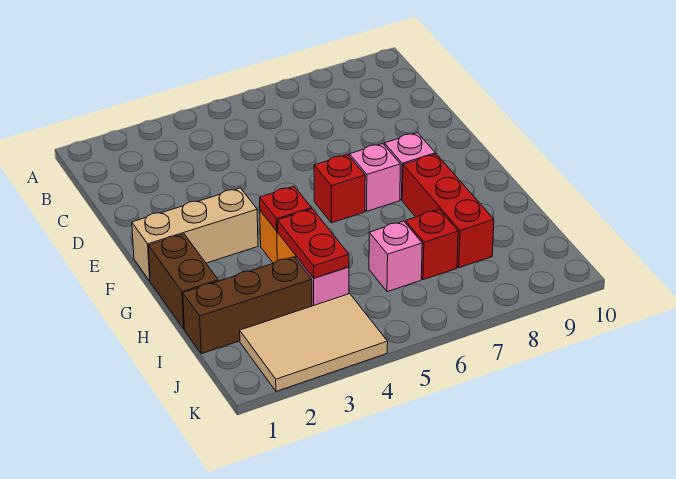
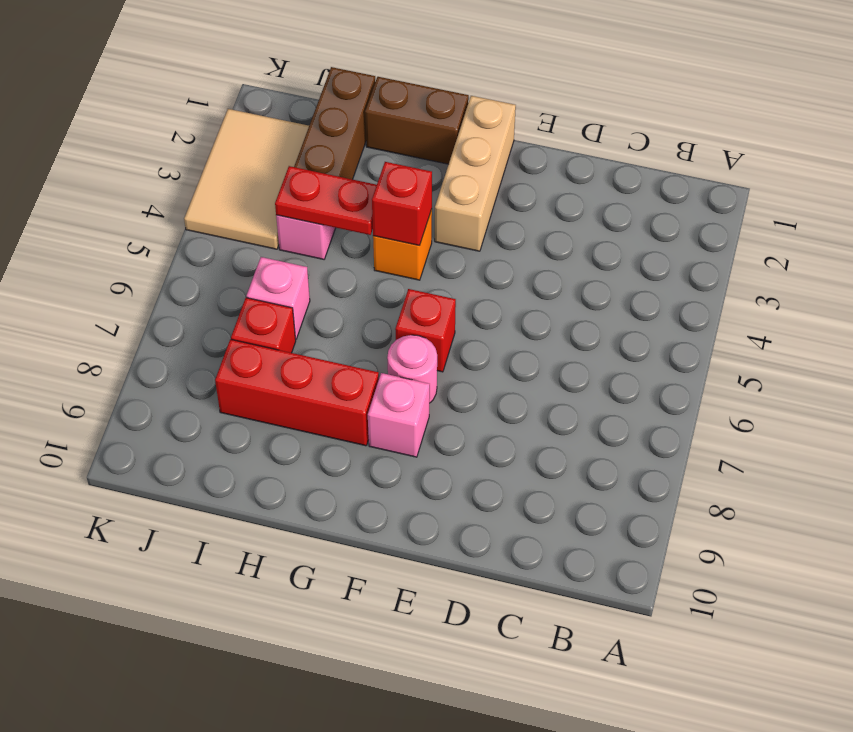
pink brick F7 level 1 -> pink round brick F7 level 1
red plate G4 level 2 -> red brick G4 level 2

